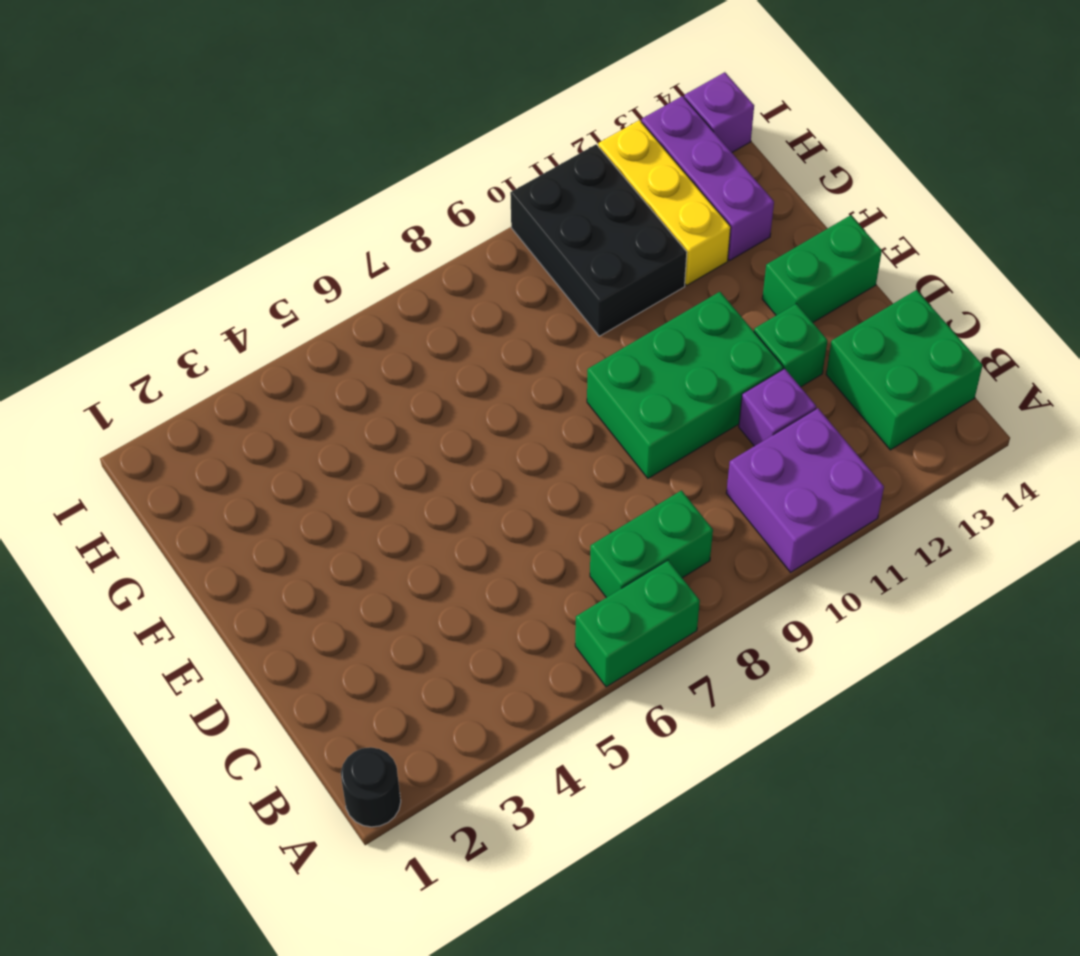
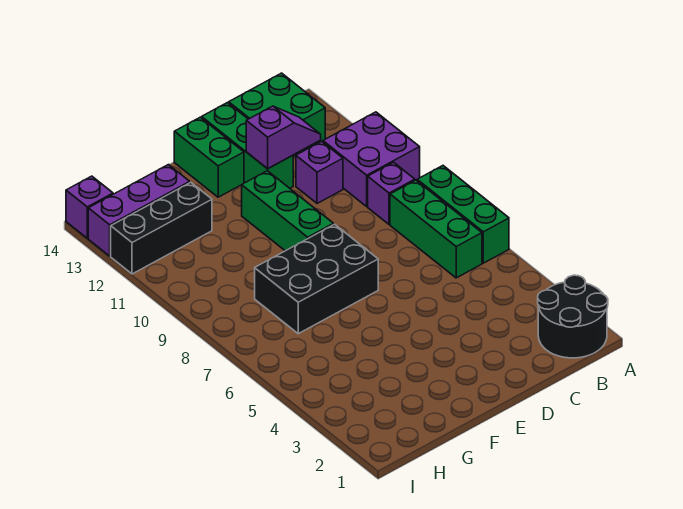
black round brick A1 level 1 -> black round brick A1:B2 level 1
green brick A6:A7 level 1 -> green brick A6:A8 level 1
green brick B7:B8 level 1 -> green brick B6:B8 level 1
none -> purple brick B9 level 1
none -> purple slope C12:D12 level 2 top D
green brick D9:E11 level 1 -> green brick E9:E11 level 1
green brick D12 level 1 -> green brick D12:D14 level 1
black brick G10:I11 level 1 -> black brick E7:G8 level 1
yellow brick G12:I12 level 1 -> black brick G12:I12 level 1

